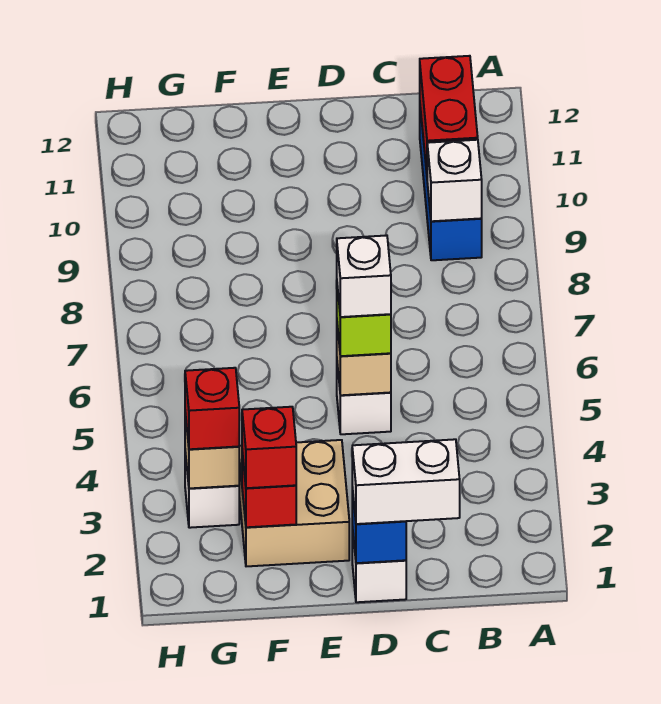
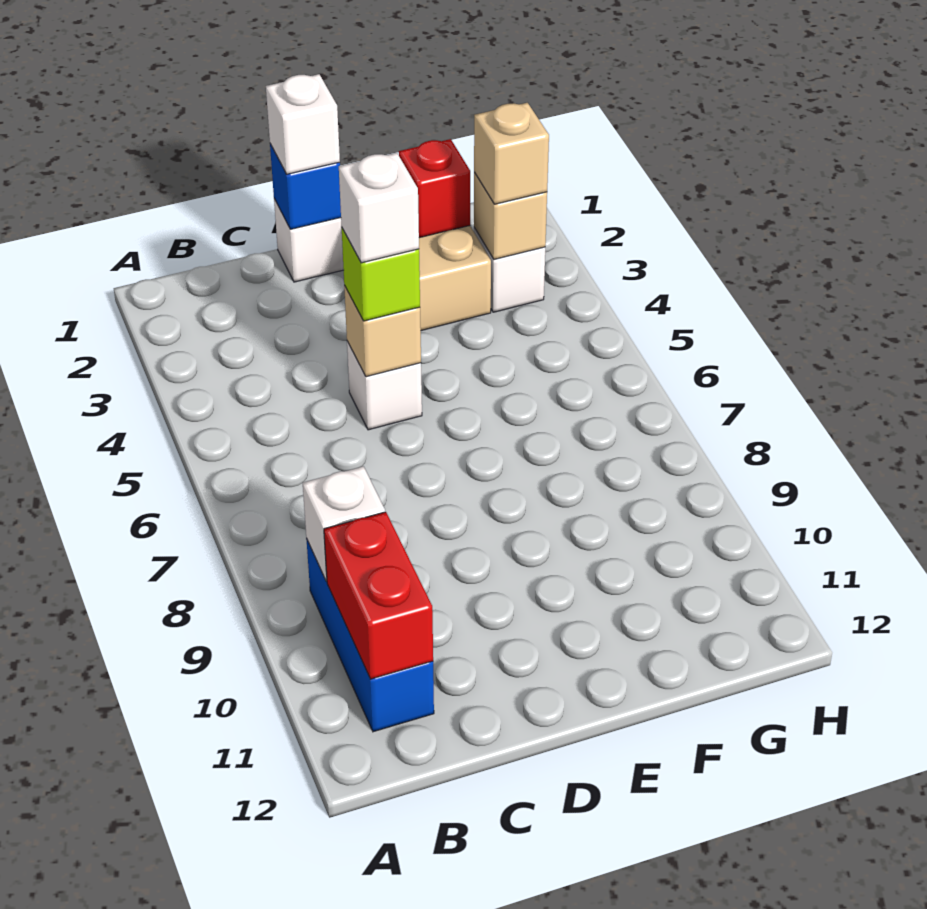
white brick C1:D1 level 3 -> white brick D1 level 3
red brick F2 level 3 -> none
red brick G3 level 3 -> tan brick G3 level 3

